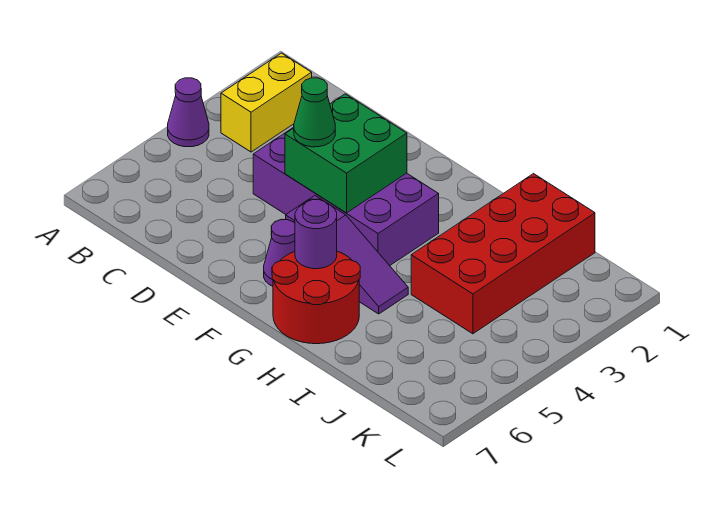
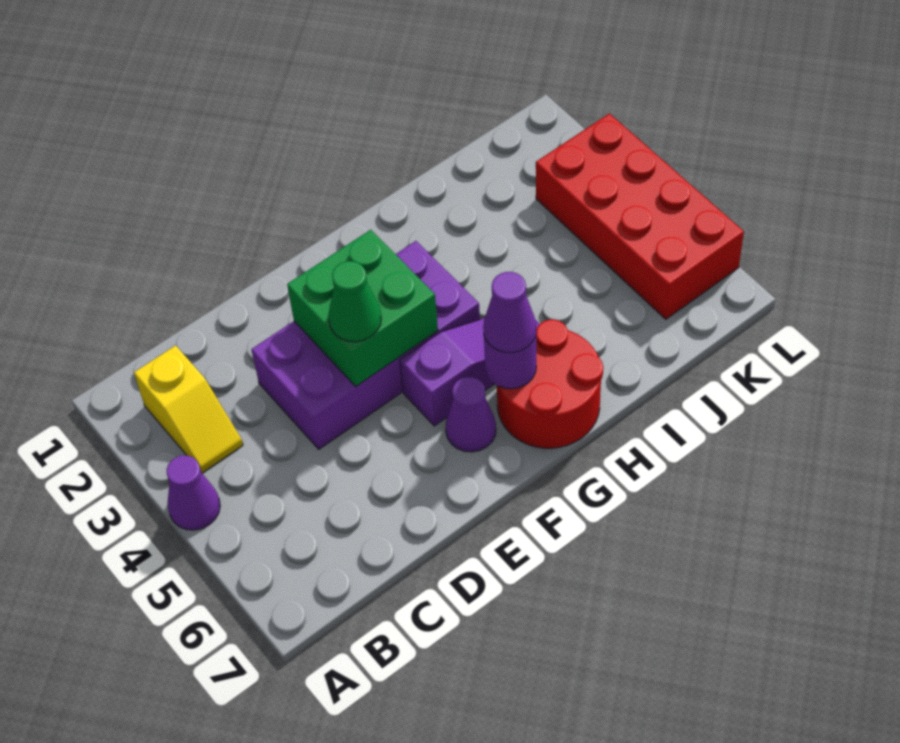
yellow brick B2:B3 level 1 -> yellow slope B2:B3 level 1 top 2
none -> purple cone G6 level 3
red brick I1:J4 level 1 -> red brick K3:L6 level 1

